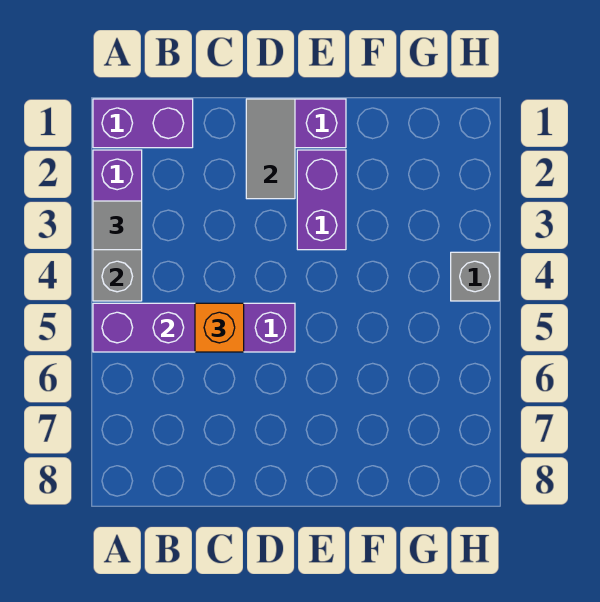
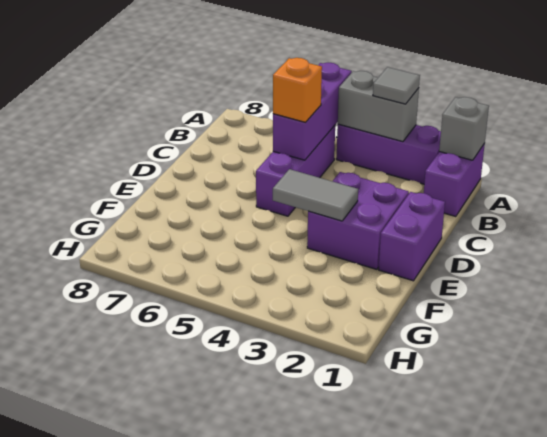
grey tile D1:D2 level 2 -> grey tile E3:E4 level 2
purple brick E2:E3 level 1 -> purple brick D2:E3 level 1
grey brick H4 level 1 -> grey brick A1 level 2

